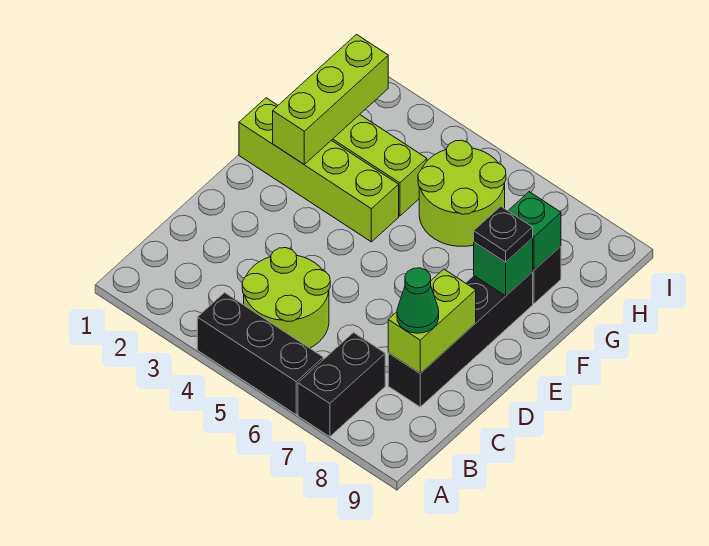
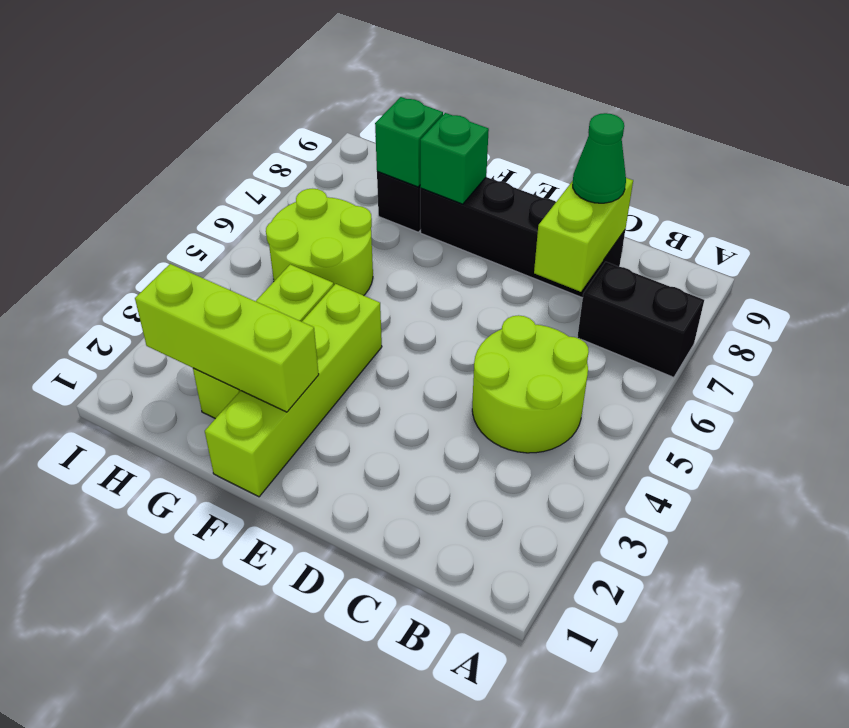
black brick A4:A6 level 1 -> none
lime brick C8:D8 level 2 -> lime brick C7:C8 level 2
black plate F8 level 3 -> none

